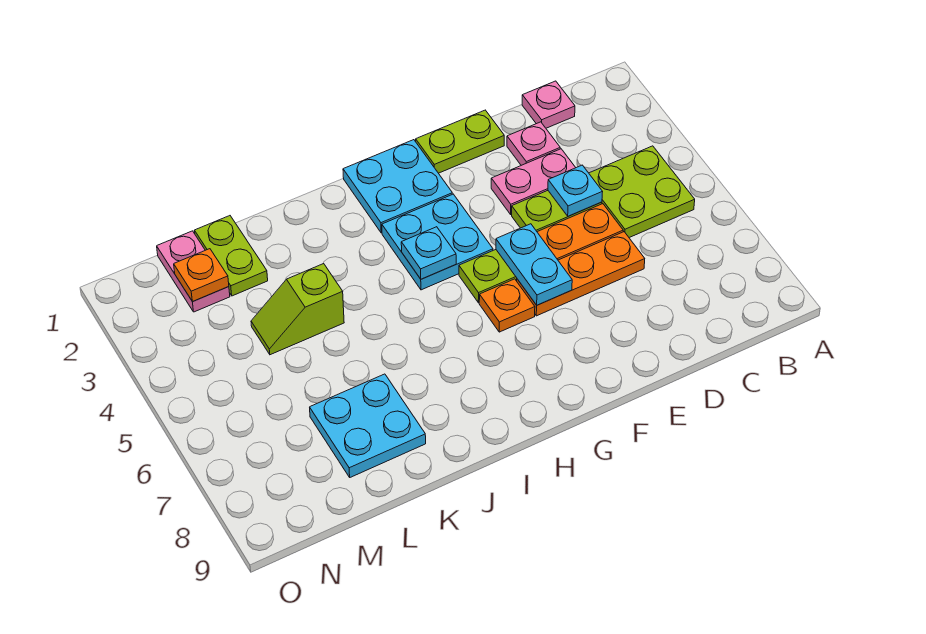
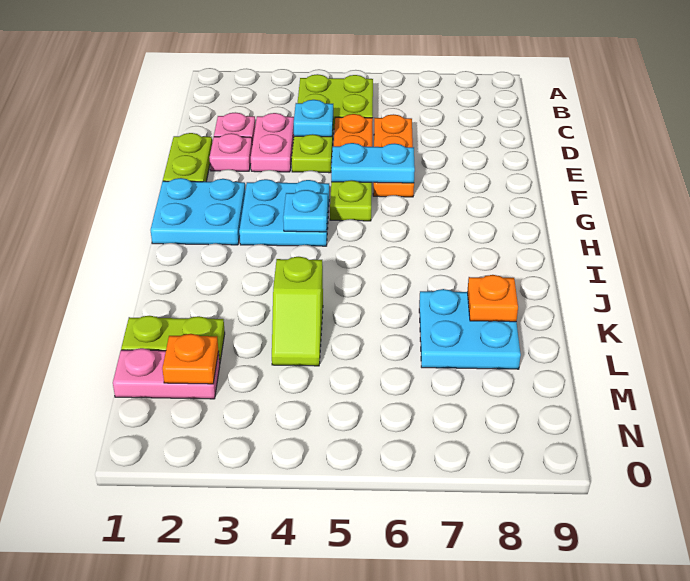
pink plate C1 level 1 -> pink plate E2 level 1
orange plate G6 level 1 -> orange plate K8 level 2

